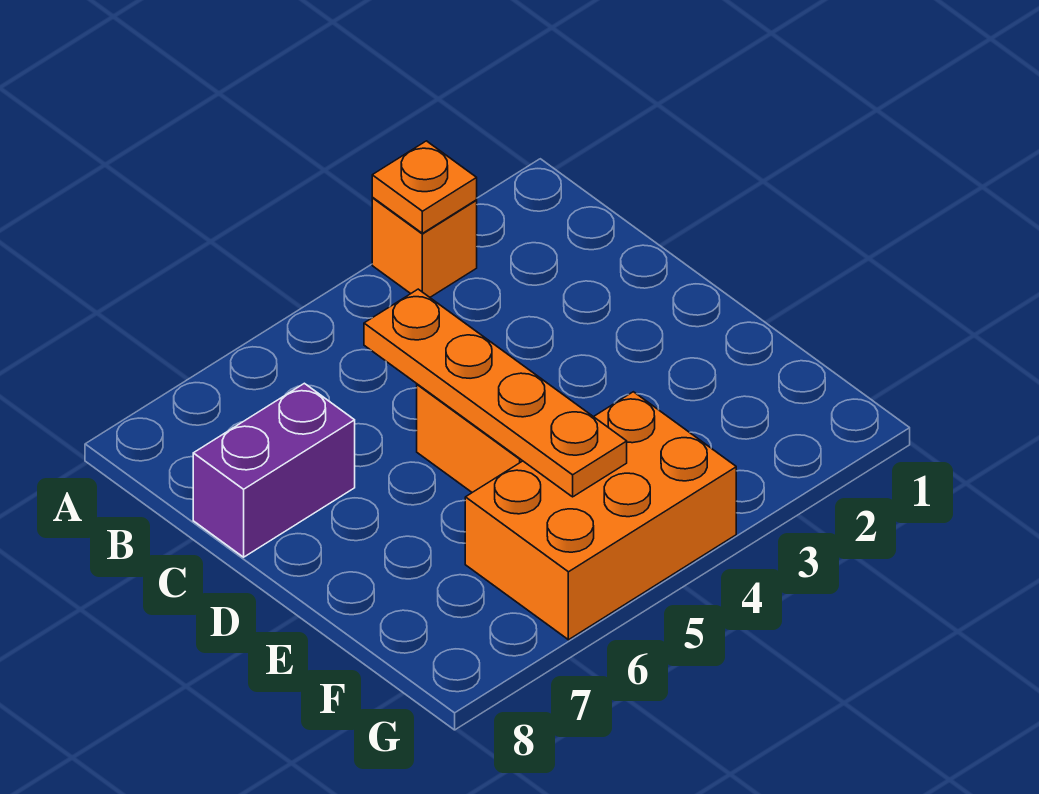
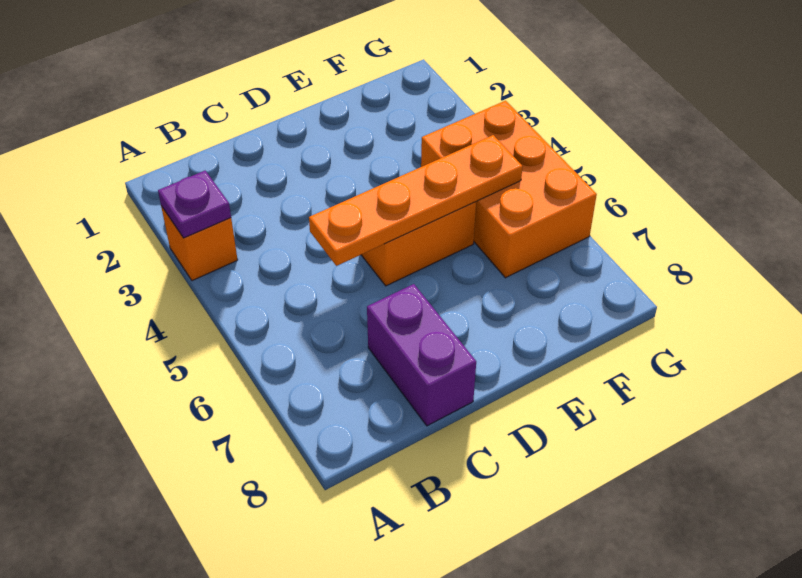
orange plate A3 level 2 -> purple plate A3 level 2

